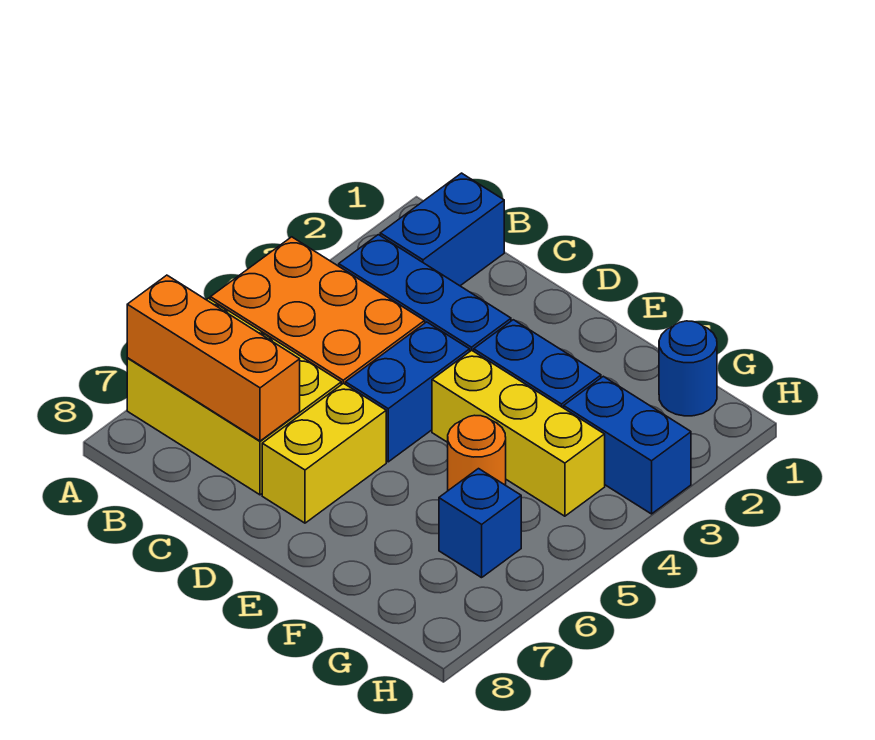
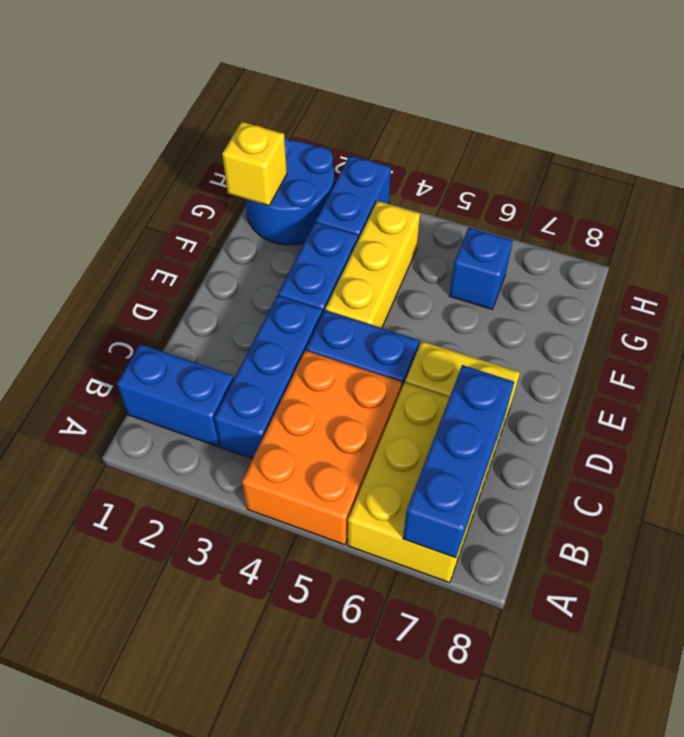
orange brick A7:C7 level 2 -> blue brick A7:C7 level 2
orange round brick F5 level 1 -> none
blue round brick G1 level 1 -> blue round brick G1:H2 level 1
none -> yellow brick G1 level 2

